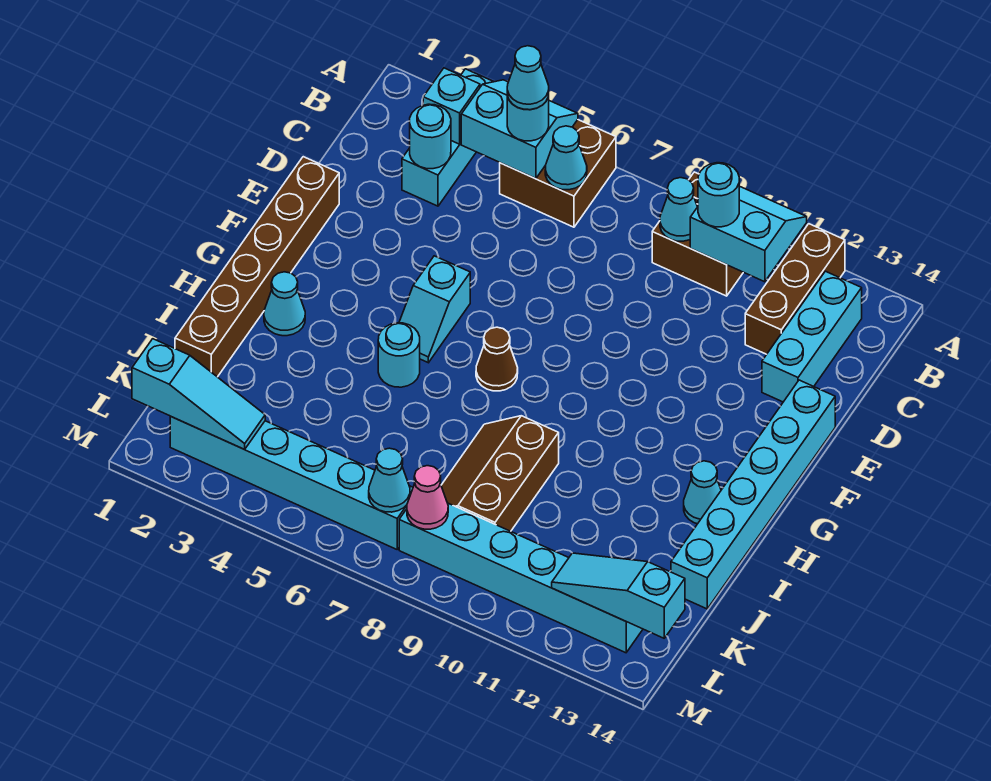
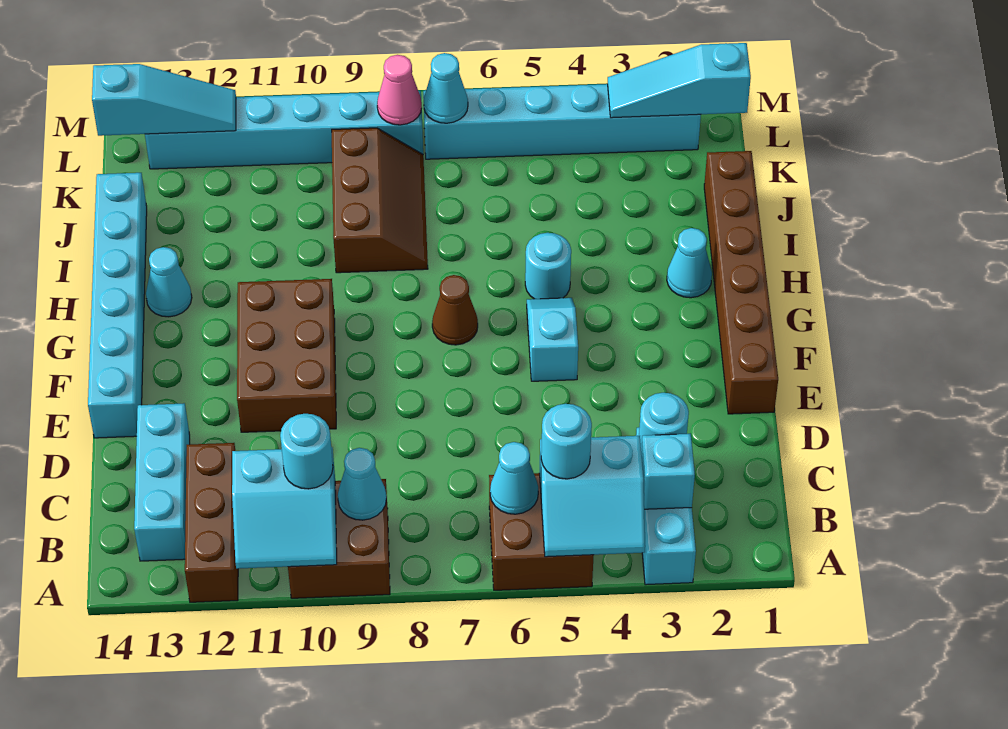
cyan cone B5 level 4 -> none
none -> brown brick E10:G11 level 1

